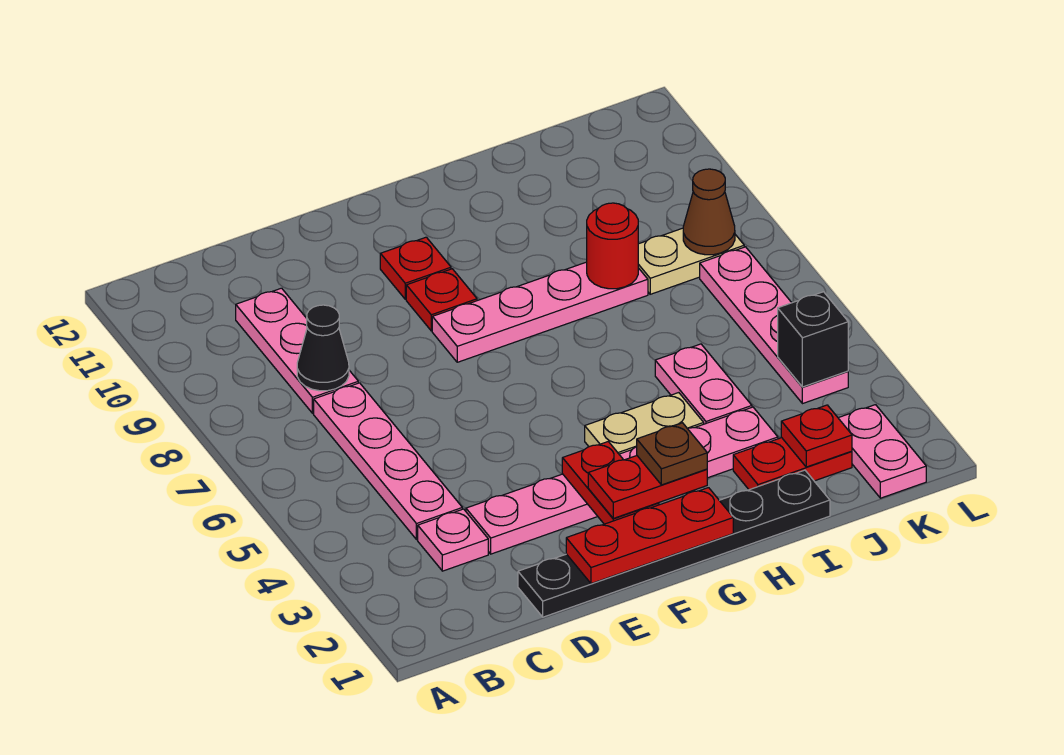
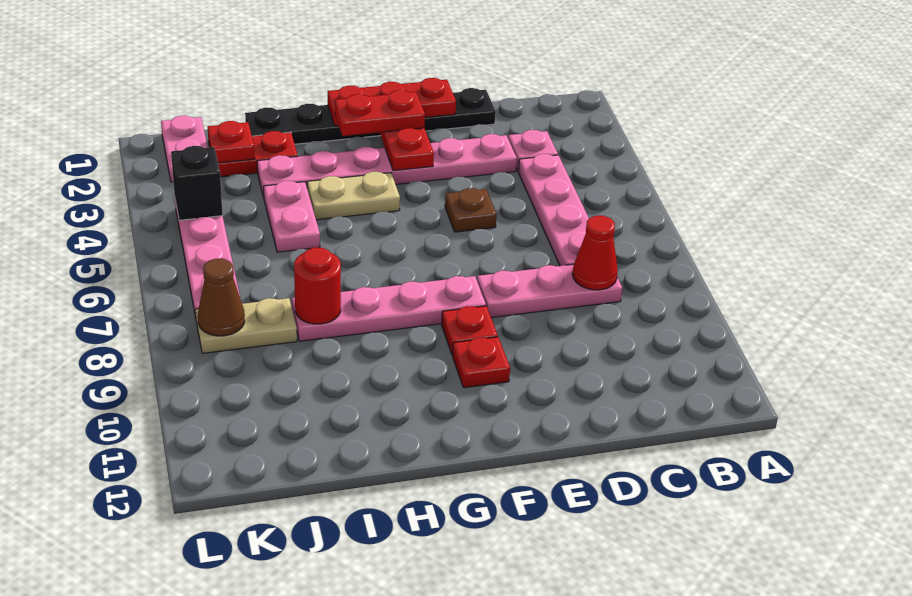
pink plate C8:C10 level 1 -> pink plate C8:E8 level 1
black cone C8 level 2 -> red cone C8 level 2
brown plate G2 level 4 -> brown plate E5 level 1

